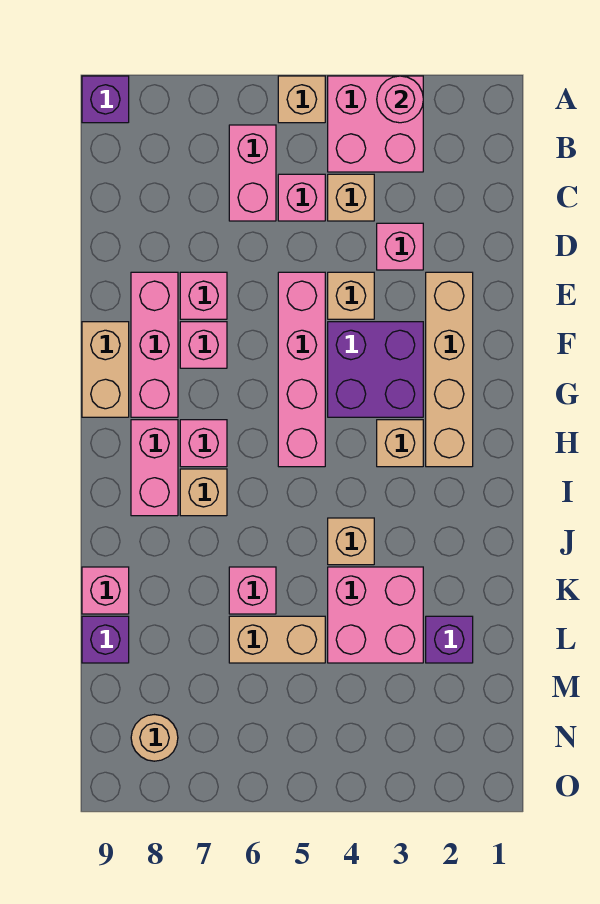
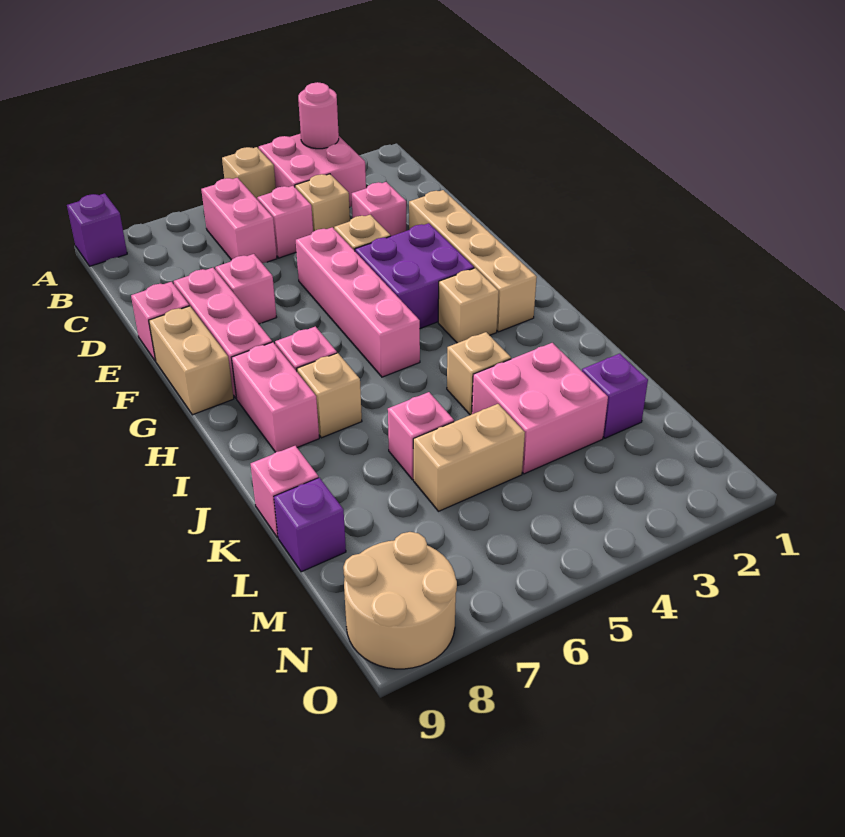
pink brick F7 level 1 -> pink brick E9 level 1
tan round brick N8 level 1 -> tan round brick N8:O9 level 1

